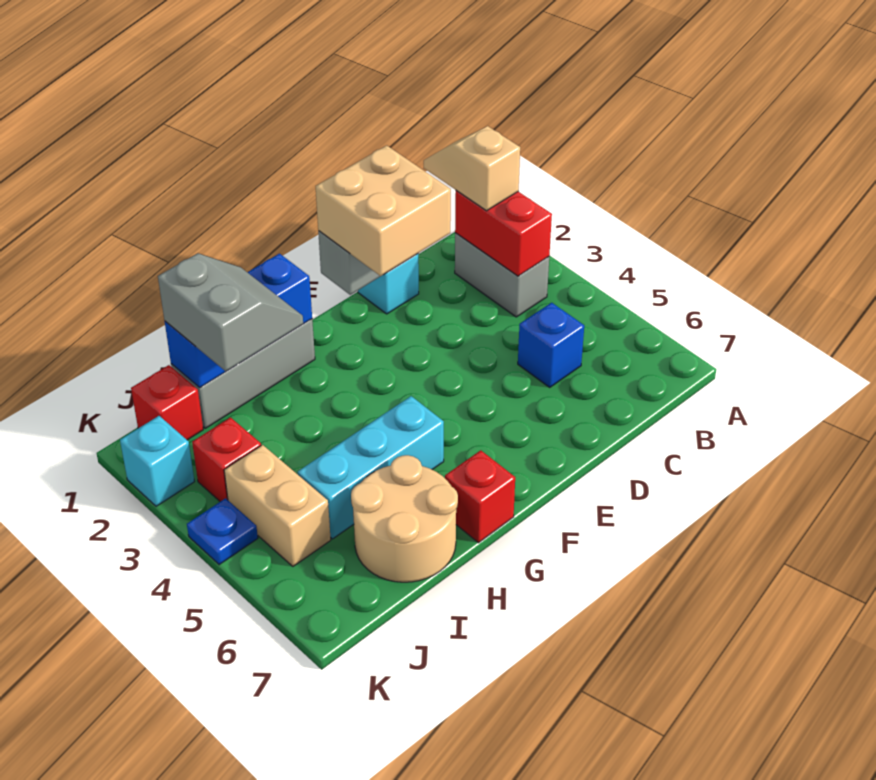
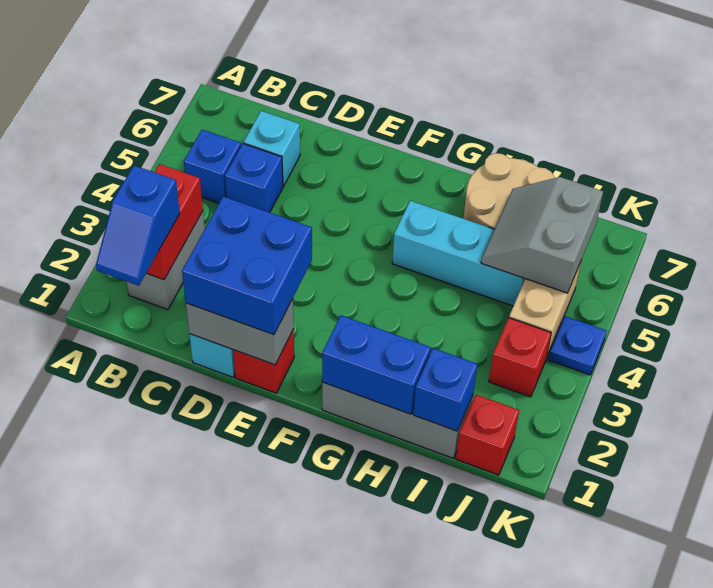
tan slope B1:B2 level 3 top 2 -> blue slope B1:B2 level 3 top 2
none -> blue brick B5 level 1
tan brick D1:E2 level 3 -> blue brick D1:E2 level 3
red brick G7 level 1 -> red brick E1 level 1
grey slope H1:I2 level 3 top I -> grey slope I5:J6 level 2 top J
cyan brick K2 level 1 -> cyan brick C6 level 1

